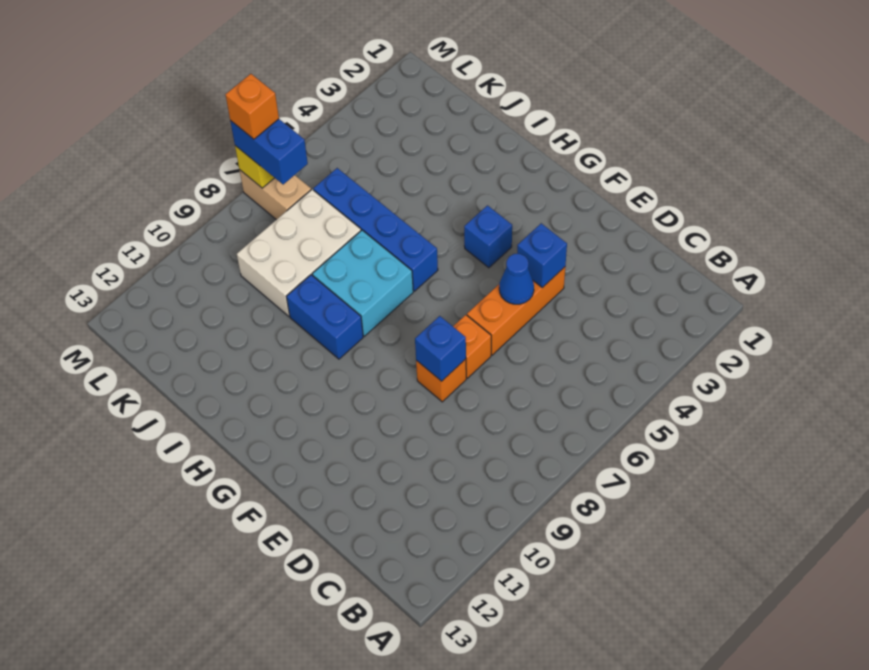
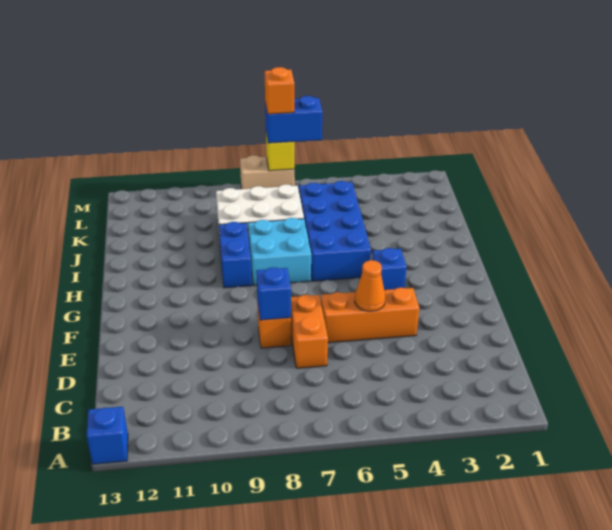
blue brick E4 level 2 -> blue brick A13 level 1
blue cone E5 level 2 -> orange cone E5 level 2
orange brick E7 level 1 -> orange brick D7:E7 level 1
blue brick H6:K6 level 1 -> blue brick H5:K6 level 1
tan brick L7:M7 level 1 -> tan brick M7:M8 level 1
blue brick L7:M7 level 3 -> blue brick M6:M7 level 3

